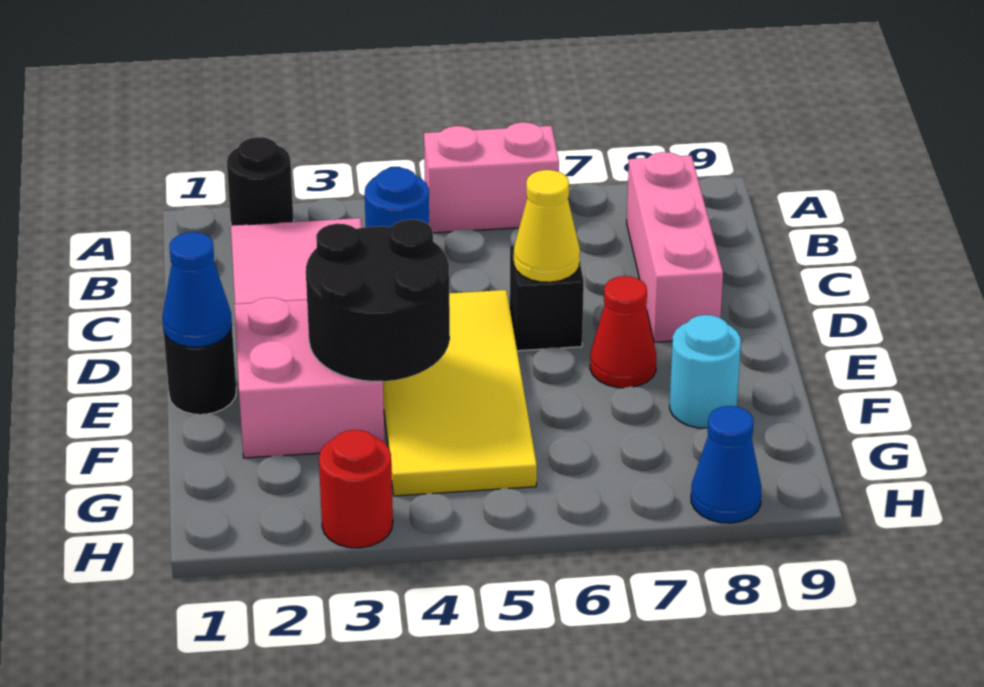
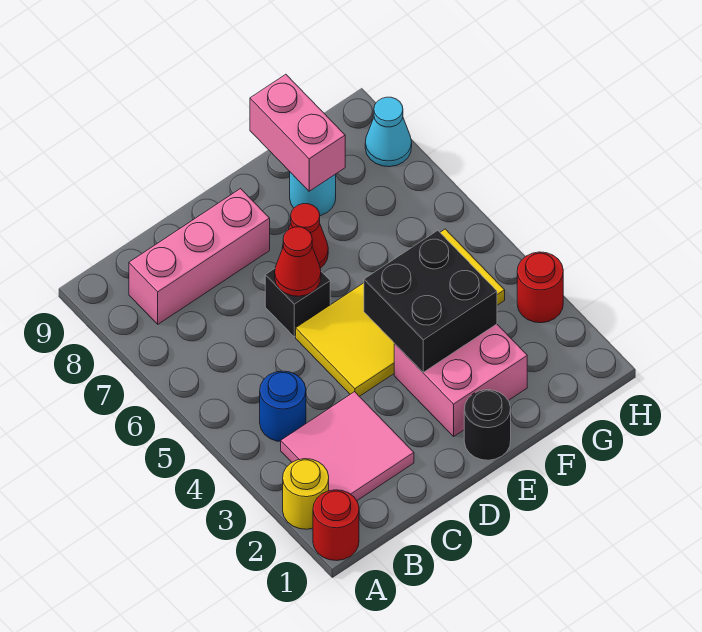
none -> red round brick A1 level 1
black round brick A2 level 1 -> yellow round brick A2 level 1
pink brick A5:A6 level 1 -> pink brick F8:F9 level 2
yellow cone D6 level 2 -> red cone D6 level 2
blue cone E1 level 2 -> none
black round brick E3:F4 level 2 -> black brick E3:F4 level 2
blue cone H8 level 1 -> cyan cone H8 level 1

